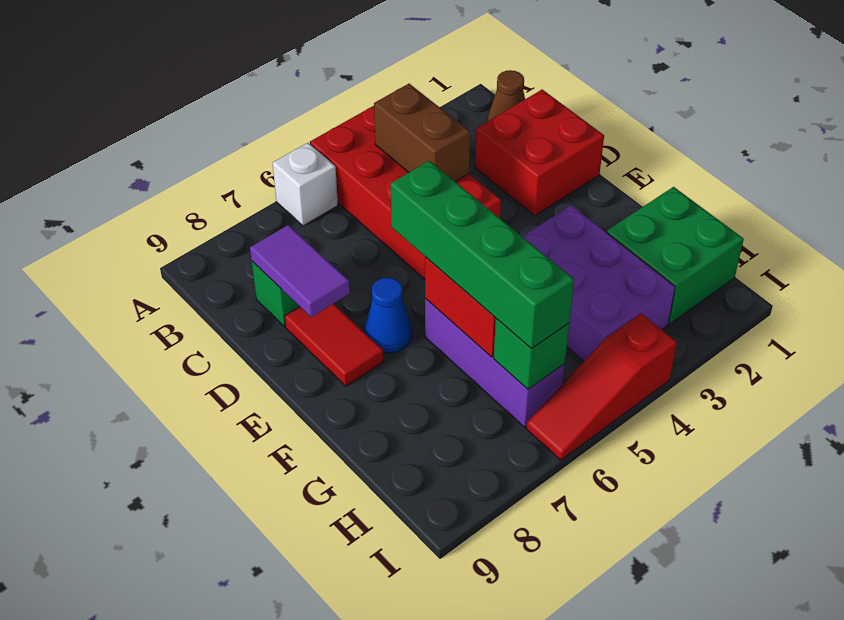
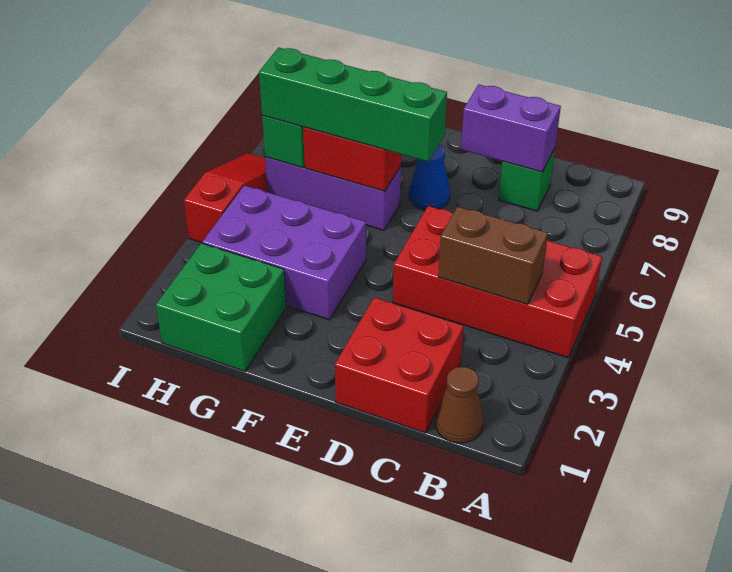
white brick A6 level 1 -> none
purple tile C8:D8 level 2 -> purple brick C8:D8 level 2
red tile D8:E8 level 1 -> none

